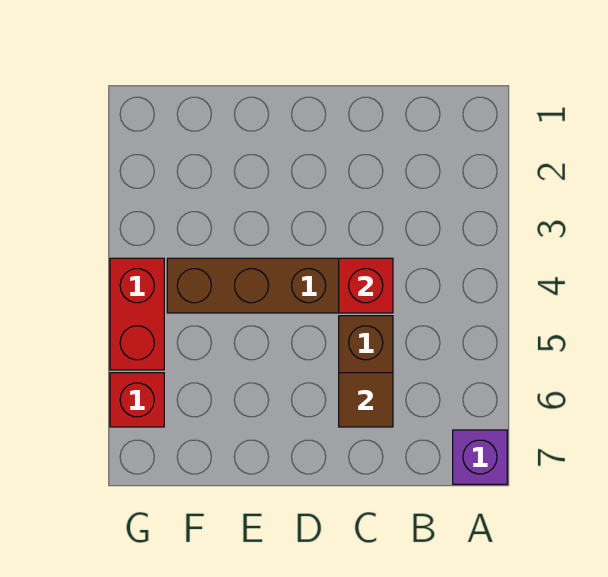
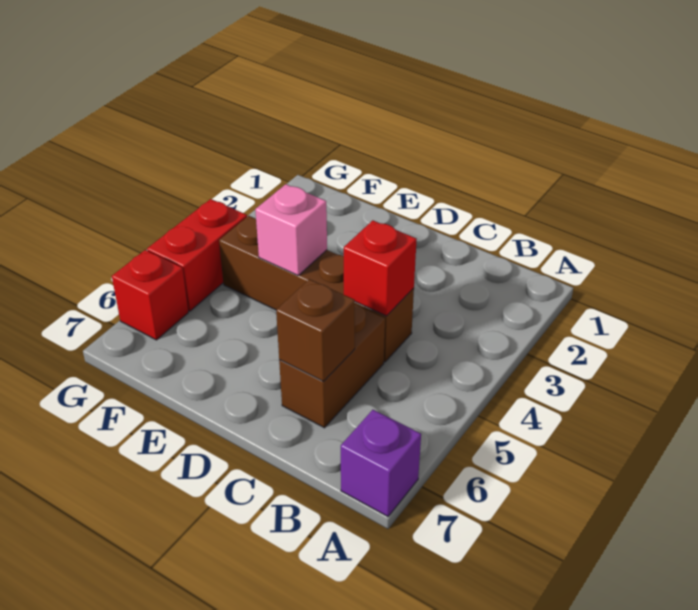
brown tile C6 level 2 -> brown brick C6 level 2
none -> pink brick E4 level 2

